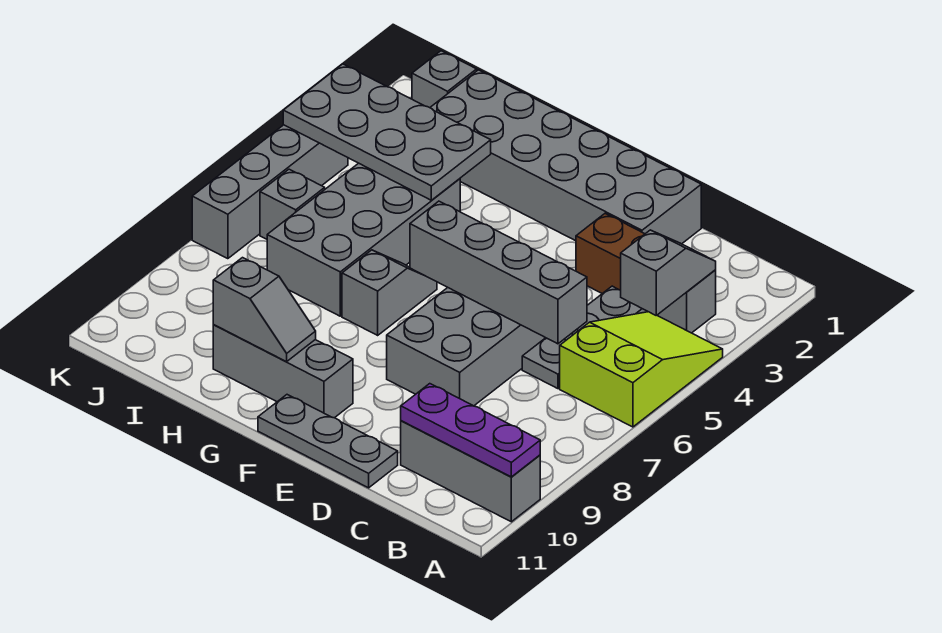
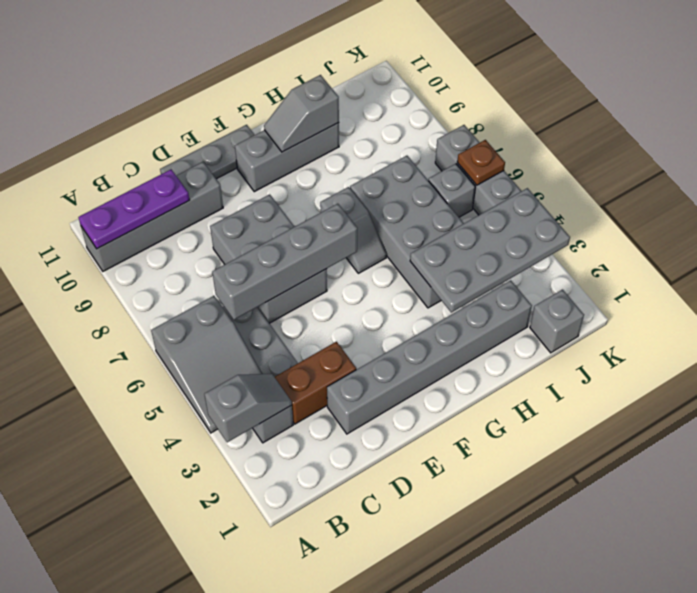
lime slope A4:B6 level 1 top 6 -> grey slope A4:B6 level 1 top 6
grey brick A10:C10 level 1 -> grey brick A10:D10 level 1
grey slope B3:B4 level 2 top 4 -> grey slope A3:B3 level 2 top A
grey brick D1:I2 level 1 -> grey brick D2:I2 level 1
none -> brown plate K6 level 2

